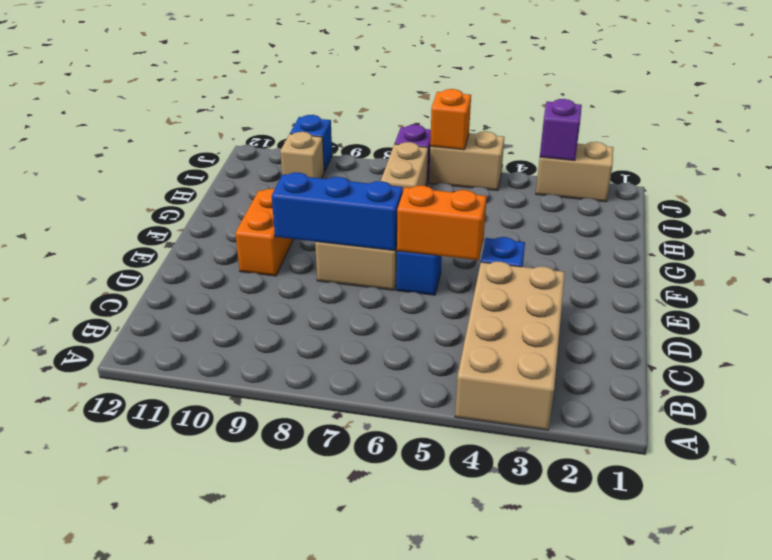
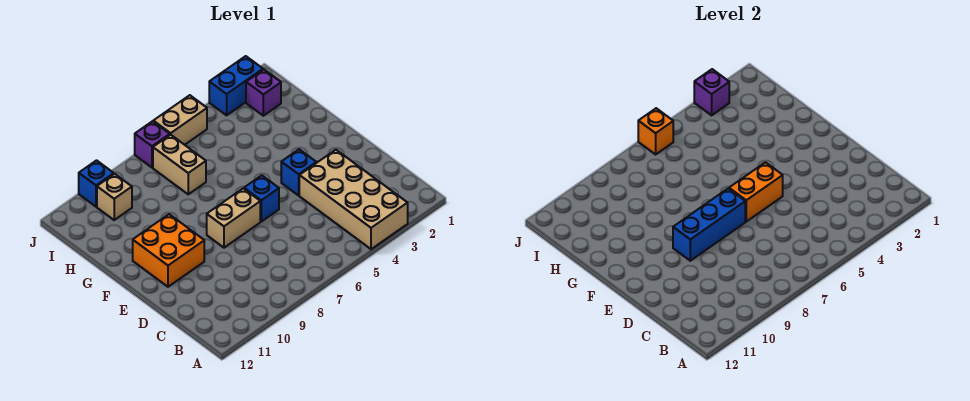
orange brick E10:F10 level 1 -> orange brick E10:F11 level 1
none -> purple brick I2 level 1
tan brick J2:J3 level 1 -> blue brick J2:J3 level 1

